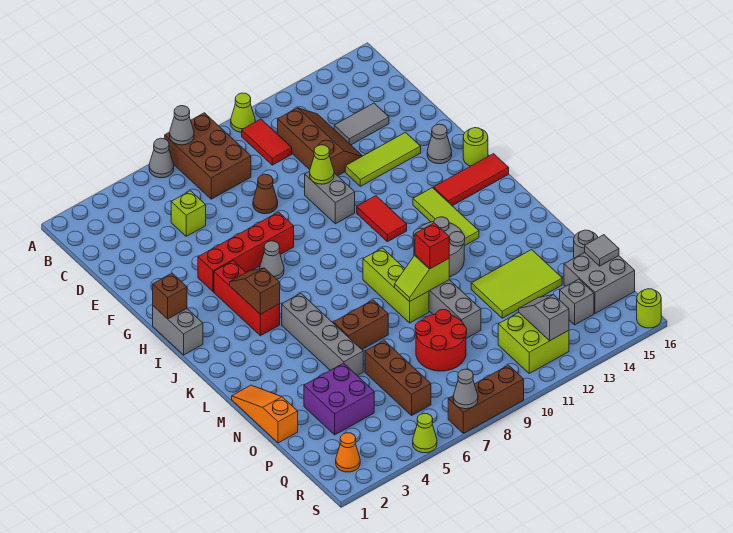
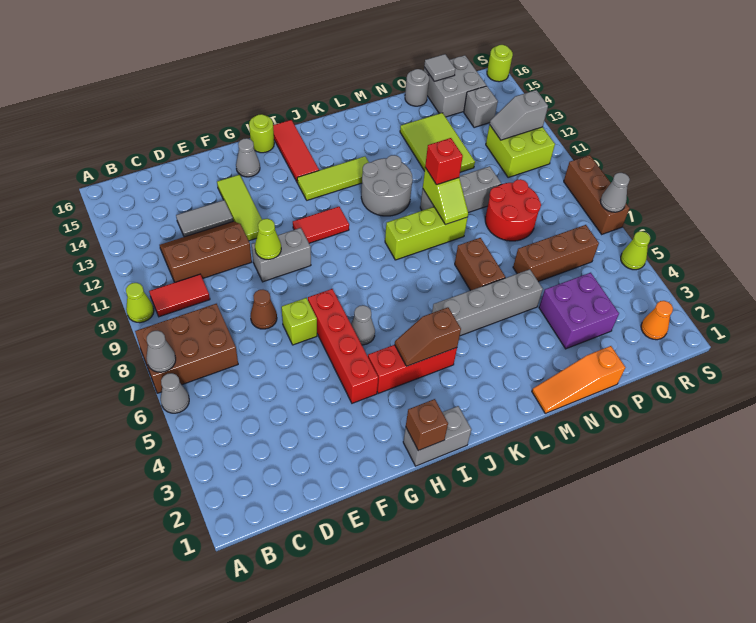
lime brick D5 level 1 -> lime brick F7 level 1
grey tile D13:D14 level 1 -> grey tile D13:E13 level 1

